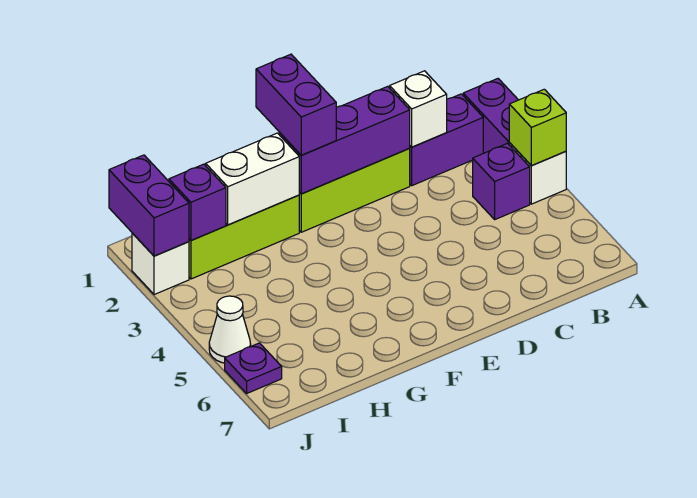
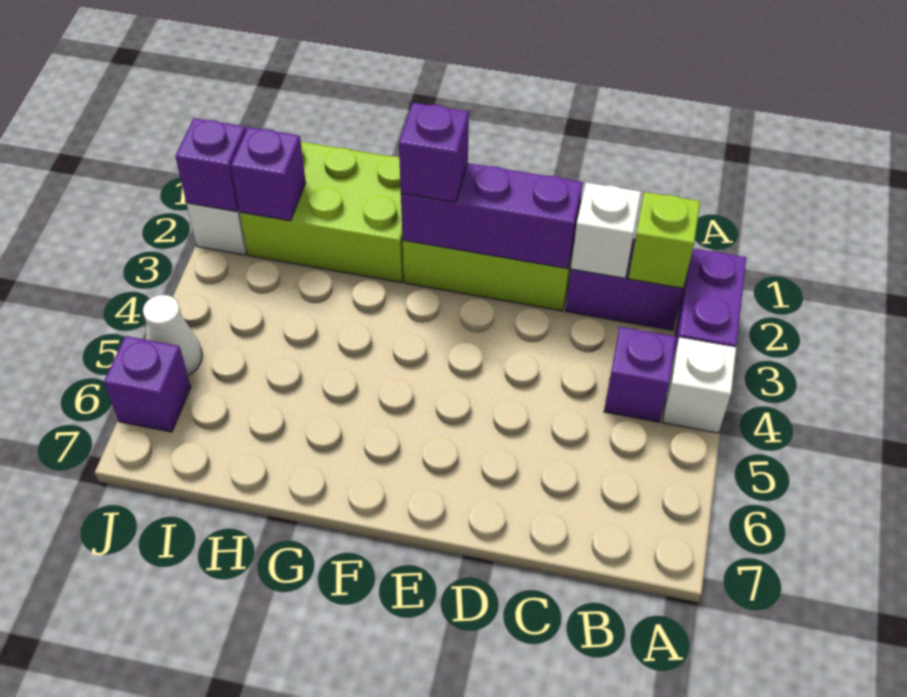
lime brick A4 level 2 -> lime brick B2 level 2
purple brick F1:F2 level 3 -> purple brick F2 level 3
white brick G2:H2 level 2 -> none
purple brick J1:J2 level 2 -> purple brick J2 level 2
purple plate J6 level 1 -> purple brick J6 level 1

